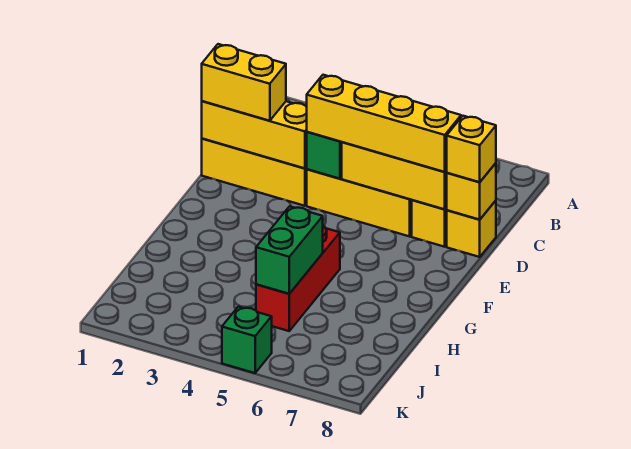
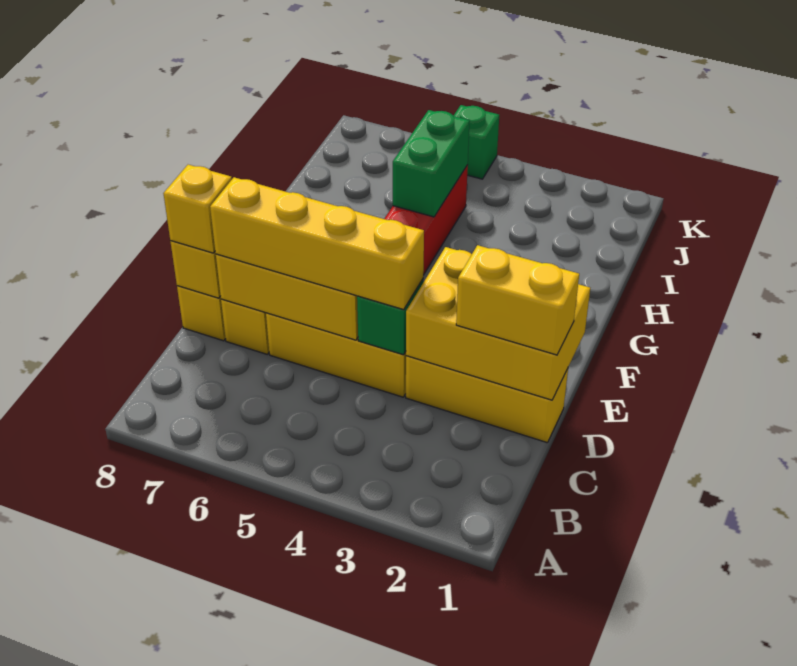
yellow brick D1:D3 level 2 -> yellow brick D1:E3 level 2

